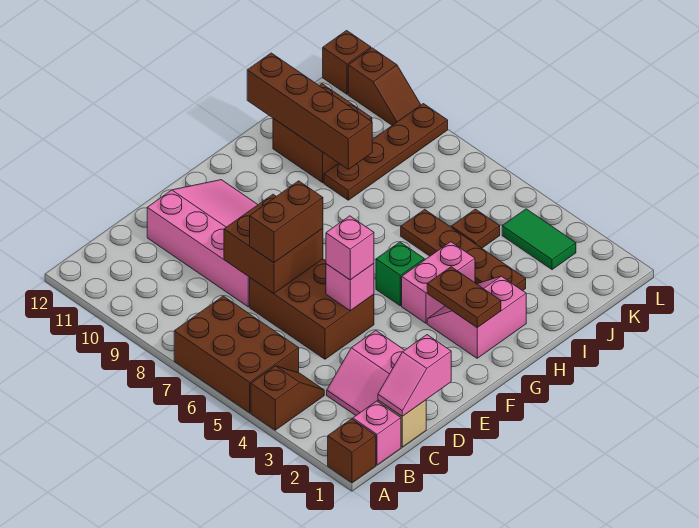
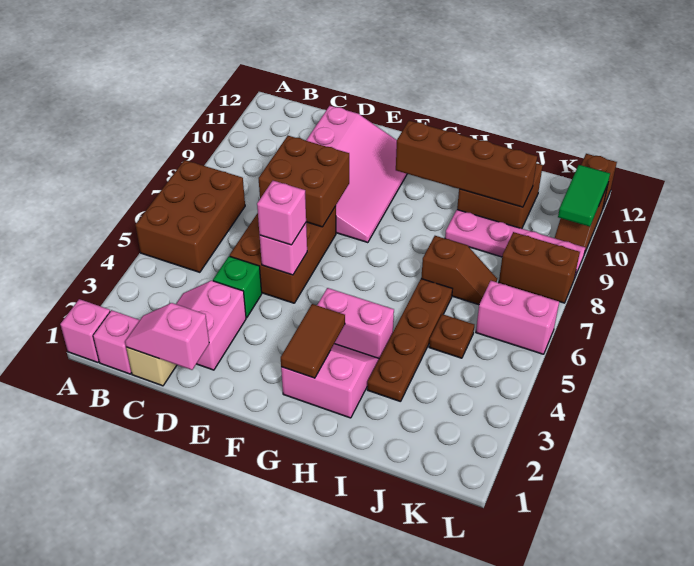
brown brick A1 level 1 -> pink brick A1 level 1
brown slope A4:B4 level 1 top A -> brown slope I7:J7 level 1 top I
brown brick D7:E7 level 3 -> brown brick K8:L8 level 1
brown plate G2:G3 level 2 -> brown tile G2:G3 level 2
green brick G5 level 1 -> green brick D4 level 1
brown plate I9:L9 level 1 -> pink plate I9:L9 level 1
brown brick I9:I12 level 2 -> brown brick G10:J10 level 2
green tile K3:K4 level 1 -> green tile L10:L11 level 2
none -> pink brick K6:L6 level 1

